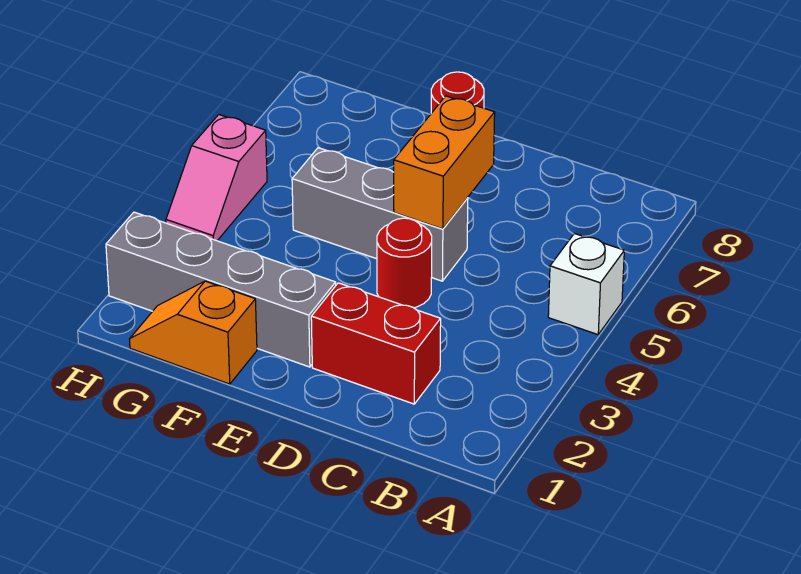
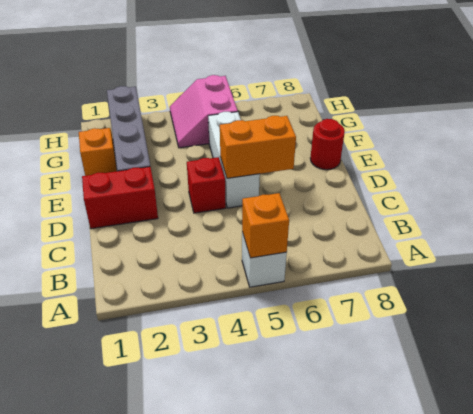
none -> orange brick A5 level 2
red brick C2:D2 level 1 -> red brick D1:D2 level 1
red round brick D4 level 1 -> red brick D4 level 1
grey brick D5:F5 level 1 -> white brick D5:F5 level 1
pink slope H4:H5 level 1 top 5 -> pink slope G4:H5 level 1 top 5

